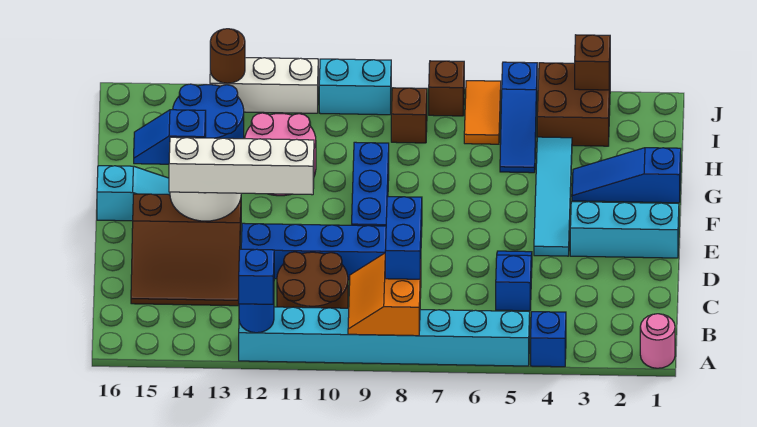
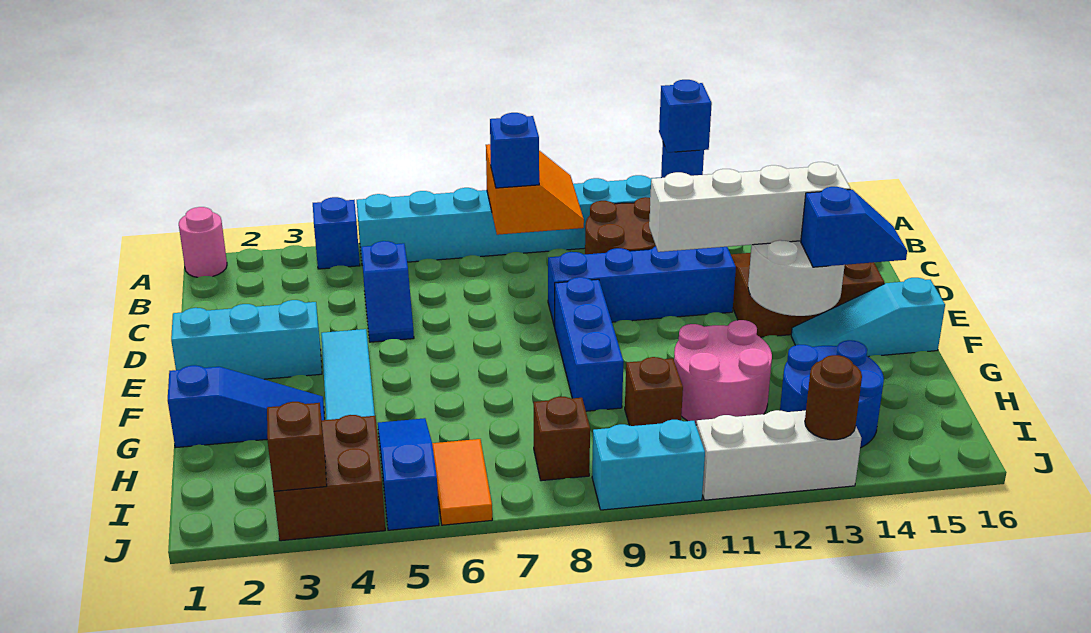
blue brick B8:C8 level 3 -> blue brick B8 level 3
brown brick J7 level 1 -> brown brick H10 level 1

